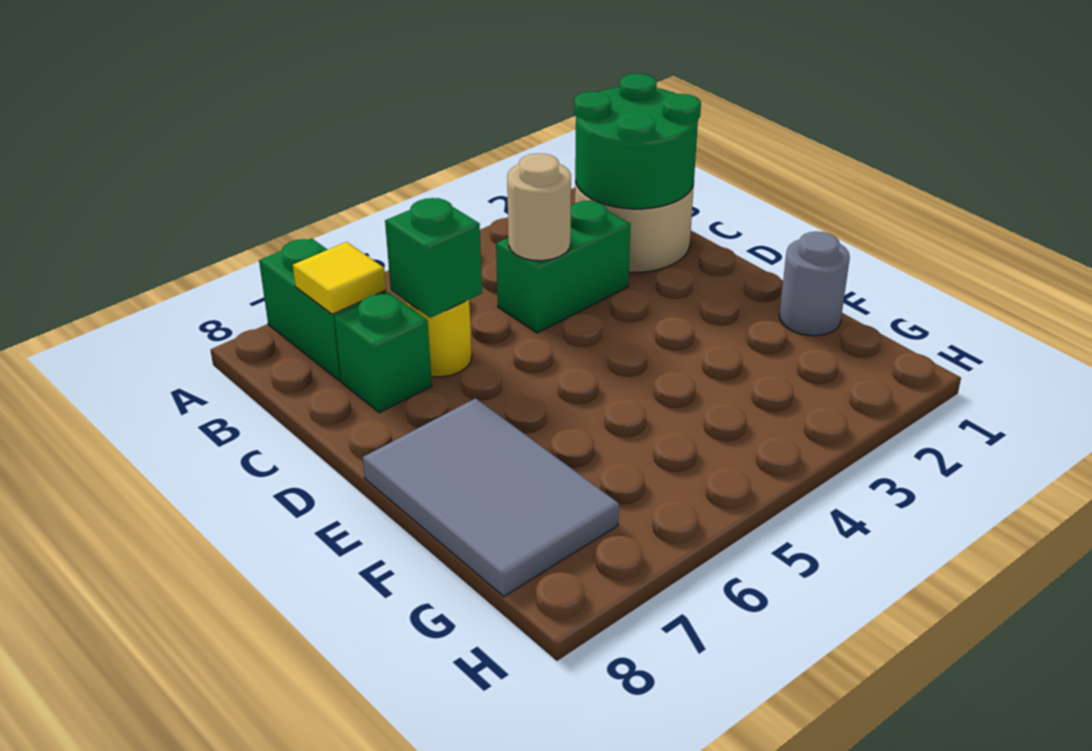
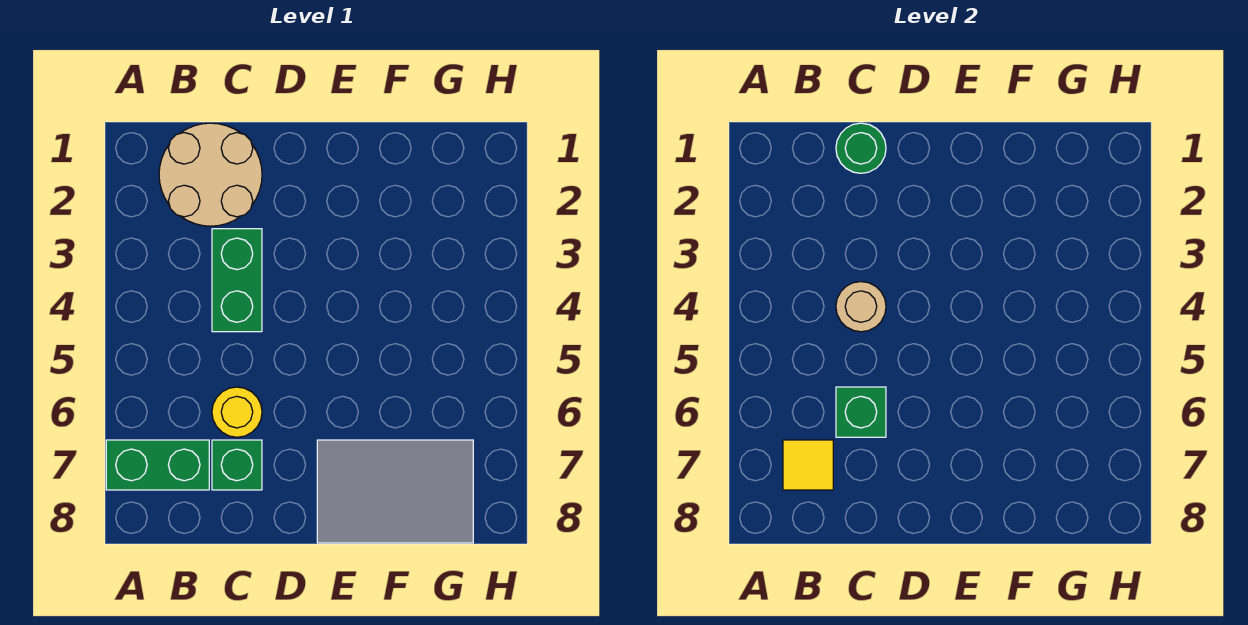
green round brick B1:C2 level 2 -> green round brick C1 level 2
grey round brick F1 level 1 -> none

